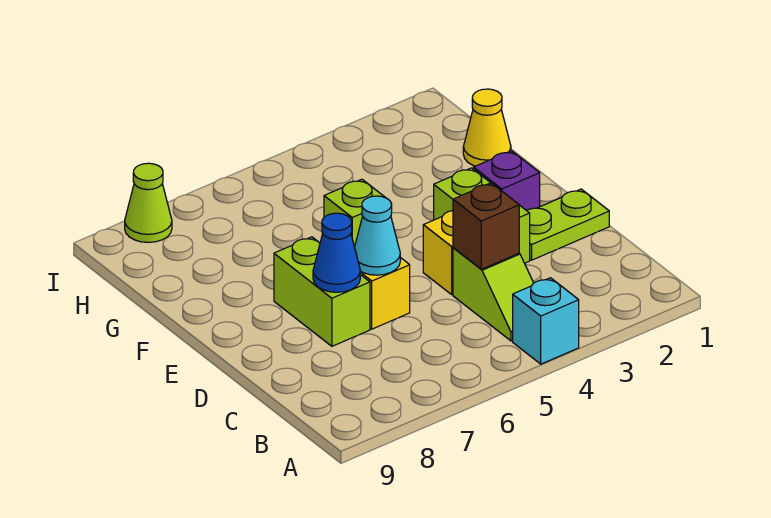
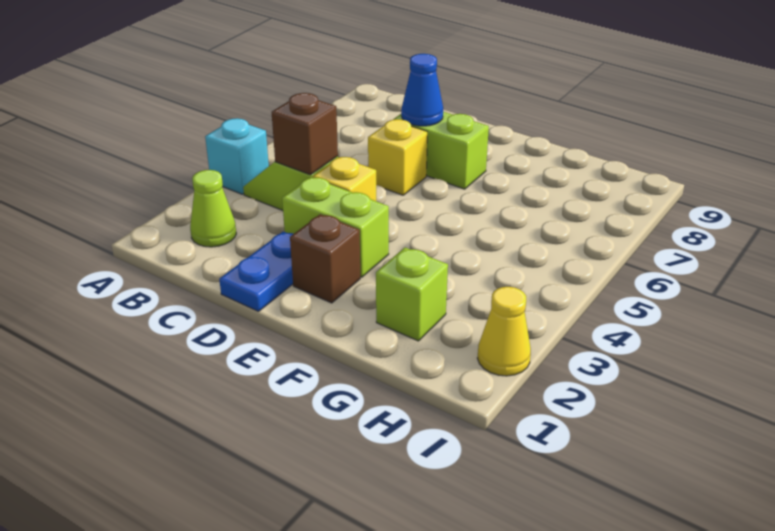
lime plate D1:D2 level 1 -> blue plate D1:D2 level 1
cyan cone D6 level 2 -> none
purple brick E2 level 1 -> brown brick E2 level 1
lime brick F5 level 1 -> lime brick G2 level 1
yellow cone G1 level 1 -> yellow cone I2 level 1
lime cone I8 level 1 -> lime cone B2 level 1

